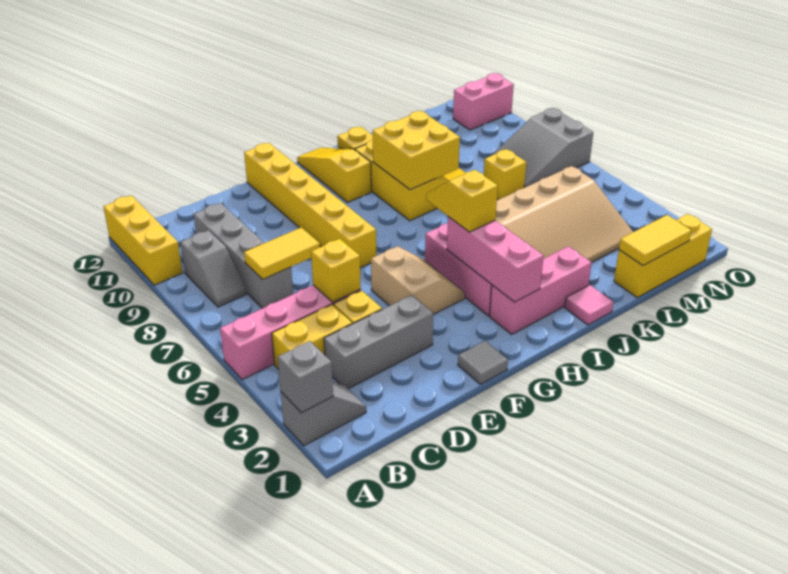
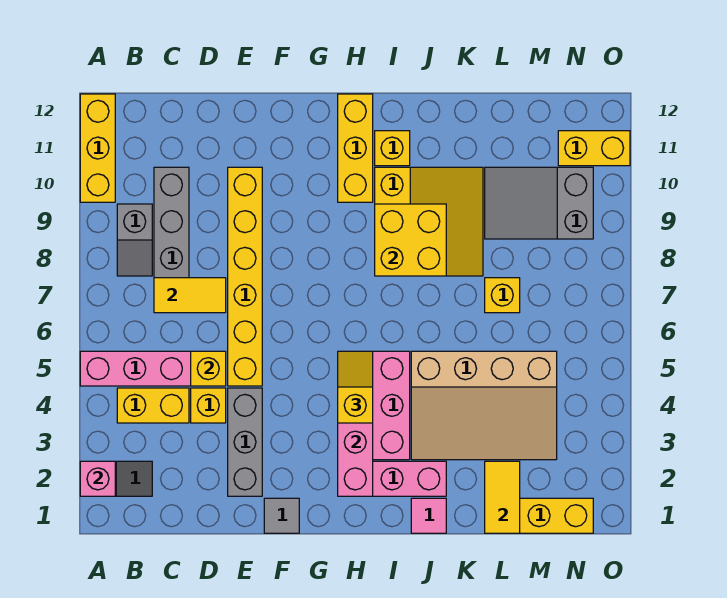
grey brick A2 level 2 -> pink brick A2 level 2
grey brick C3:E3 level 1 -> grey brick E2:E4 level 1
tan slope F4:G5 level 1 top F -> none
yellow brick F7:F12 level 1 -> yellow brick E5:E10 level 1
yellow slope H10:H12 level 1 top 10 -> yellow brick H10:H12 level 1
yellow tile L1:M1 level 2 -> yellow tile L1:L2 level 2
grey slope M7:O8 level 1 top O -> grey slope L9:N10 level 1 top N
pink brick N11:O11 level 1 -> yellow brick N11:O11 level 1

